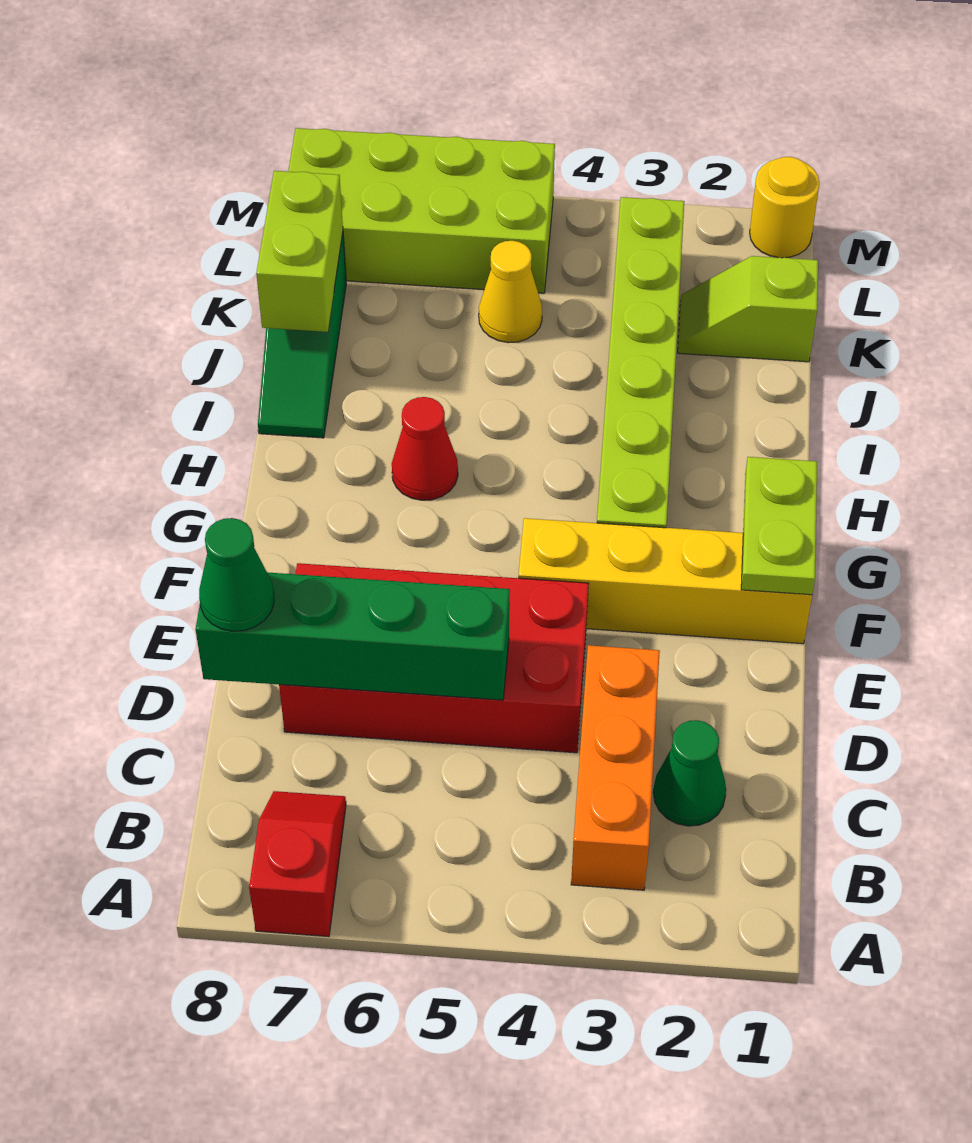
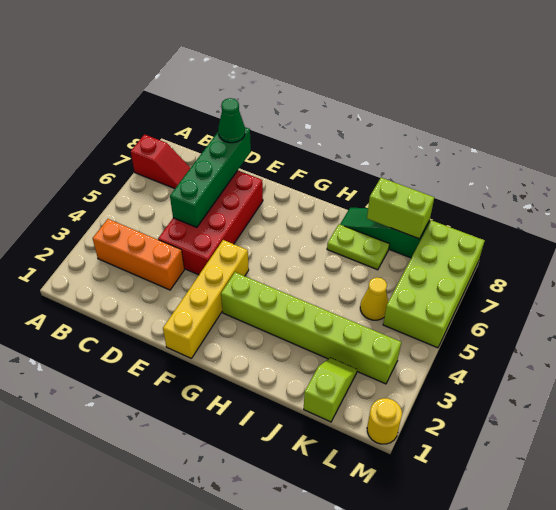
green cone C2 level 1 -> none
lime plate F1:G1 level 2 -> lime plate I7:J7 level 1
red cone H6 level 1 -> none

